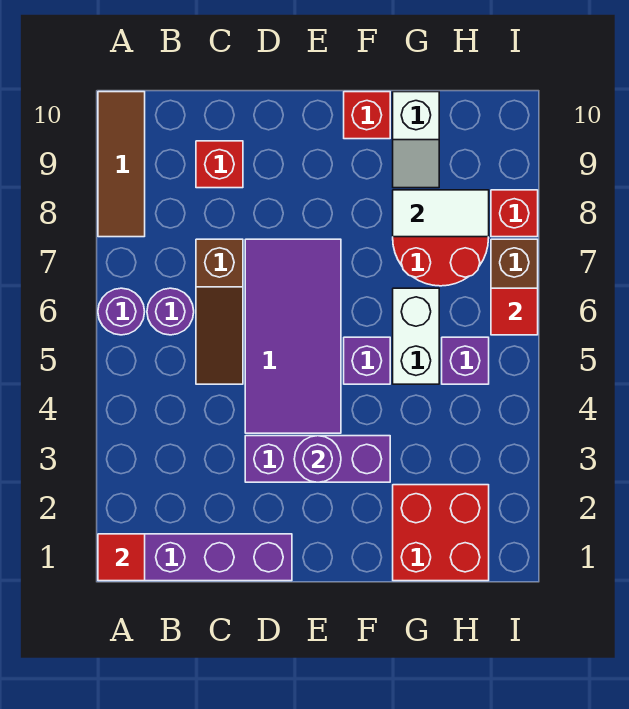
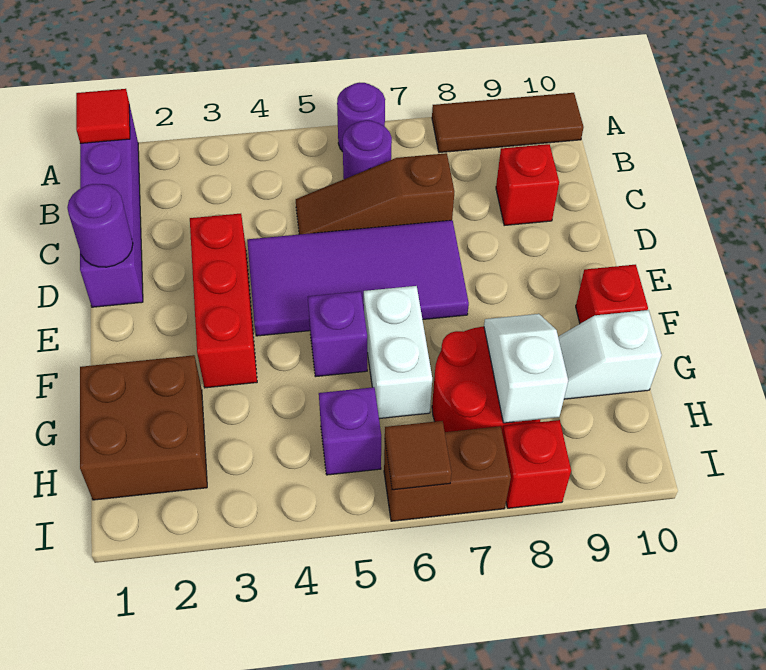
purple brick D3:F3 level 1 -> red brick D3:F3 level 1
purple round brick E3 level 2 -> purple round brick D1 level 2
red brick G1:H2 level 1 -> brown brick G1:H2 level 1
white brick G5:G6 level 1 -> white brick F6:G6 level 1
white tile G8:H8 level 2 -> white slope G8:H8 level 2 top H
red tile I6 level 2 -> brown tile I6 level 2

